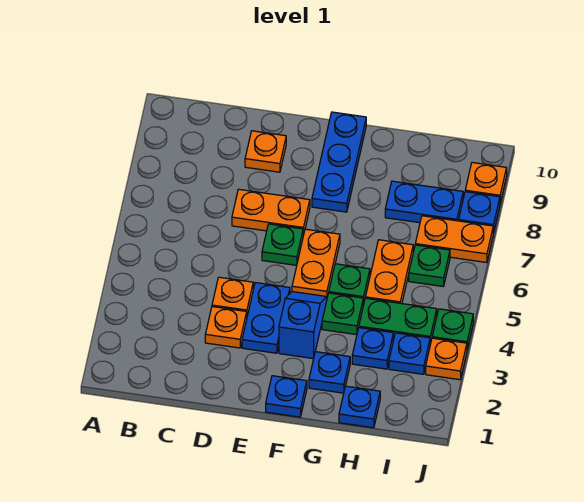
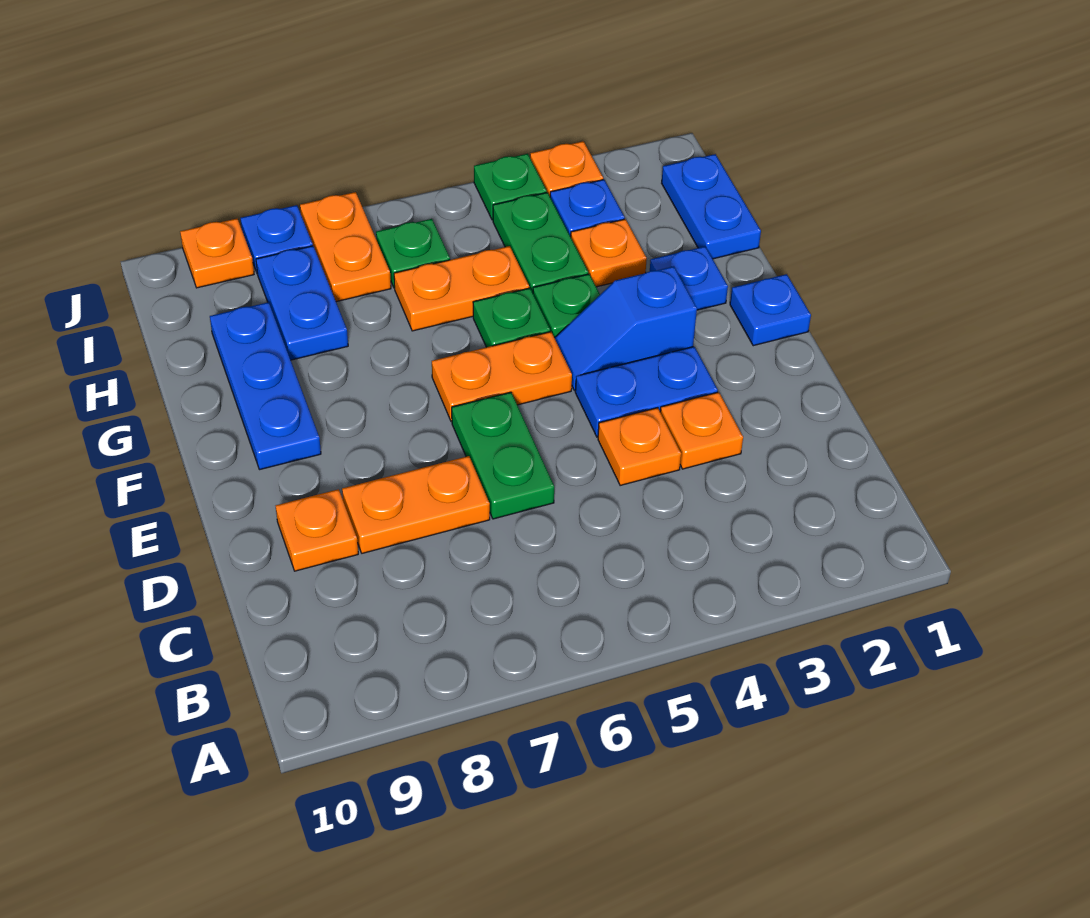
orange plate D7:E7 level 1 -> orange plate D7:D8 level 1
green plate E6 level 1 -> green plate D6:E6 level 1
blue plate F8:F10 level 1 -> blue plate F9:H9 level 1
blue plate H1 level 1 -> blue plate H1:I1 level 1
blue plate H3 level 1 -> orange plate H3 level 1

